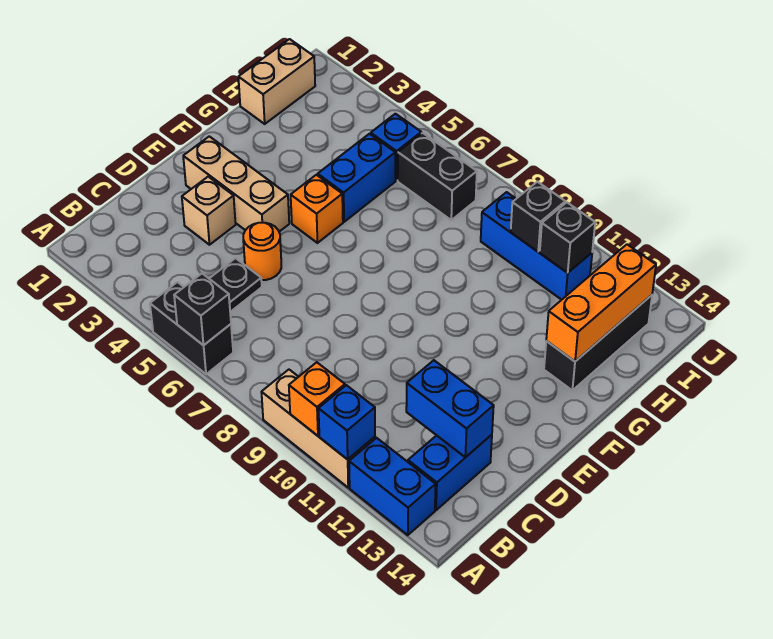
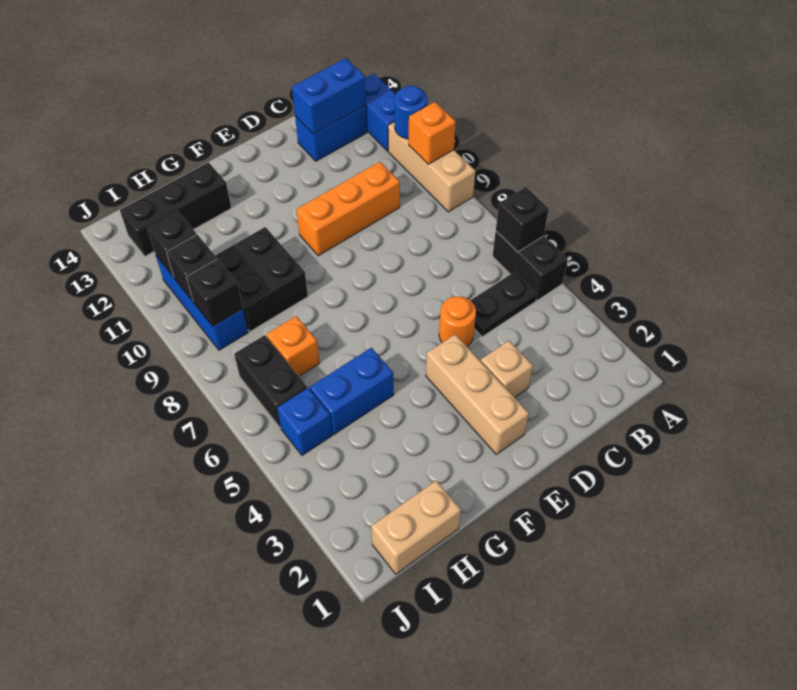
blue brick A11 level 2 -> blue round brick A11 level 2
blue brick C12:C13 level 2 -> blue brick B13:C13 level 2
orange brick F5 level 1 -> orange brick H7 level 1
none -> black brick G9:H10 level 1
orange brick G13:I13 level 2 -> orange brick C10:E10 level 1
none -> black brick I9 level 2

